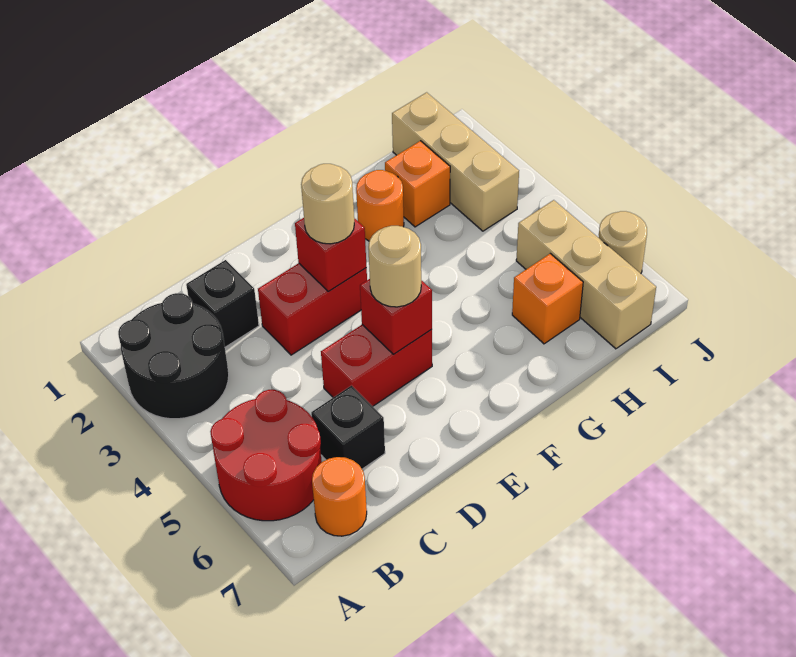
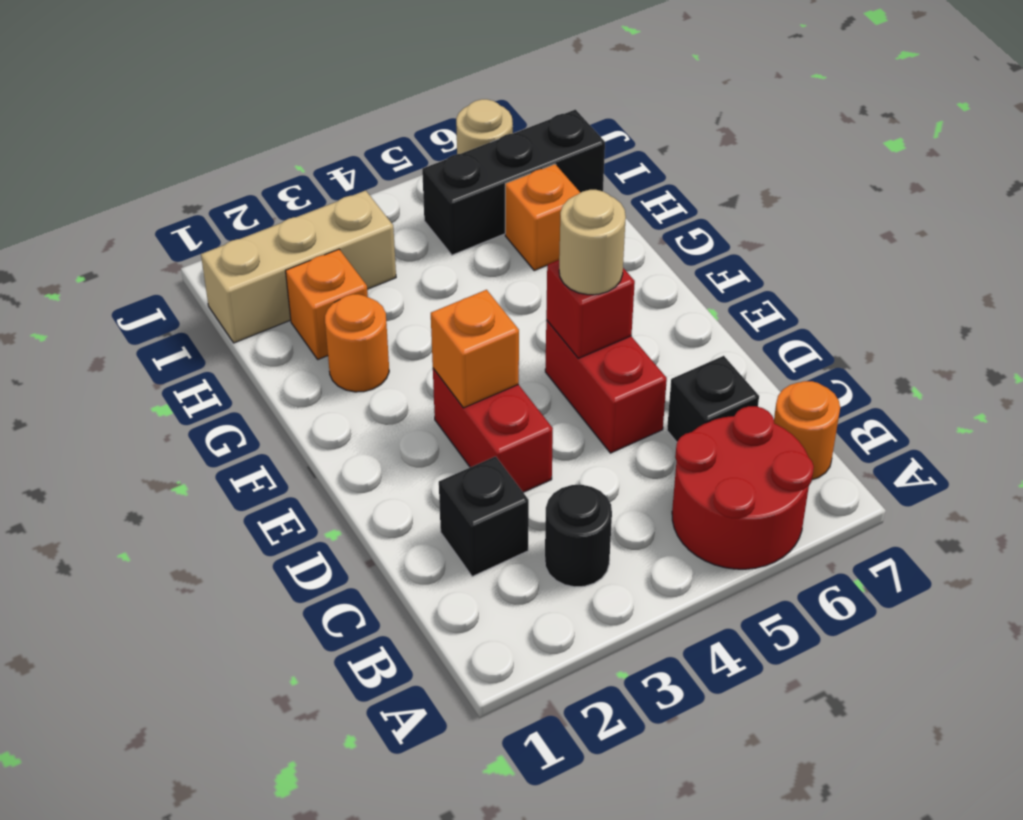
black round brick A2:B3 level 1 -> black round brick B3 level 1
red brick E3 level 2 -> orange brick E3 level 2
tan round brick E3 level 3 -> none
tan brick I5:I7 level 1 -> black brick I5:I7 level 1

